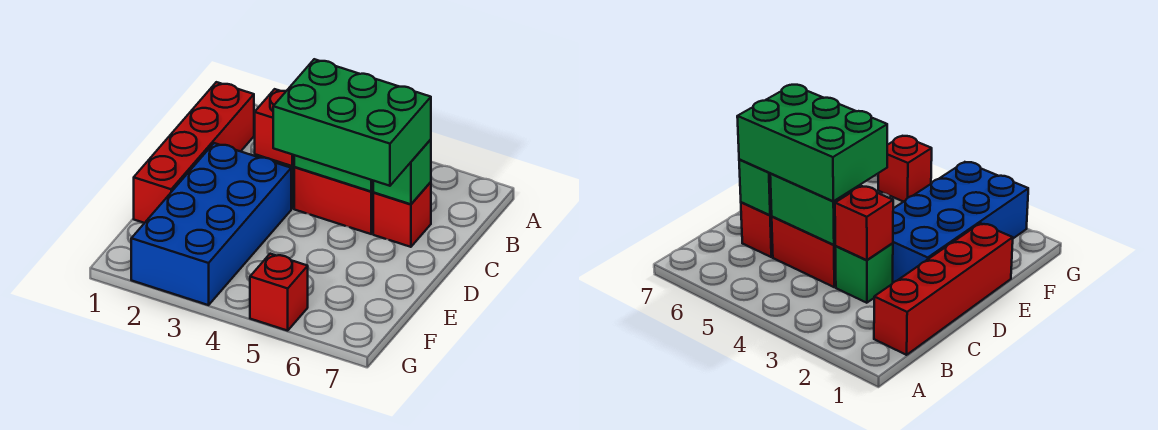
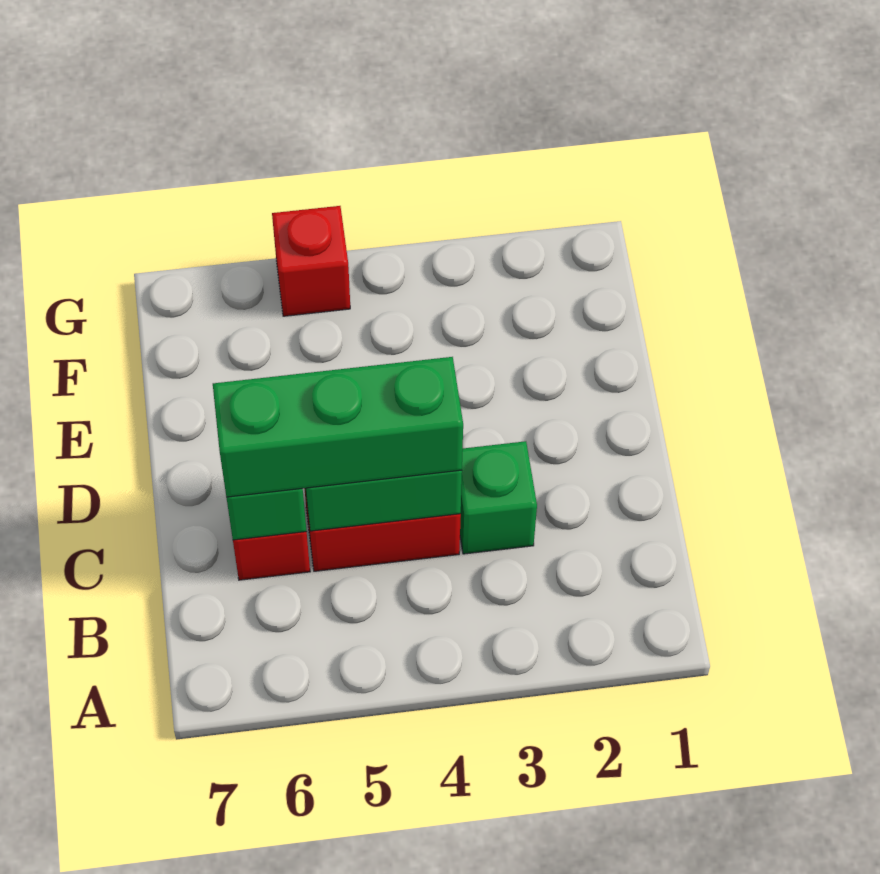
red brick B1:E1 level 1 -> none
red brick C3 level 2 -> none
green brick C4:D6 level 3 -> green brick C4:C6 level 3
blue brick D2:G3 level 1 -> none

